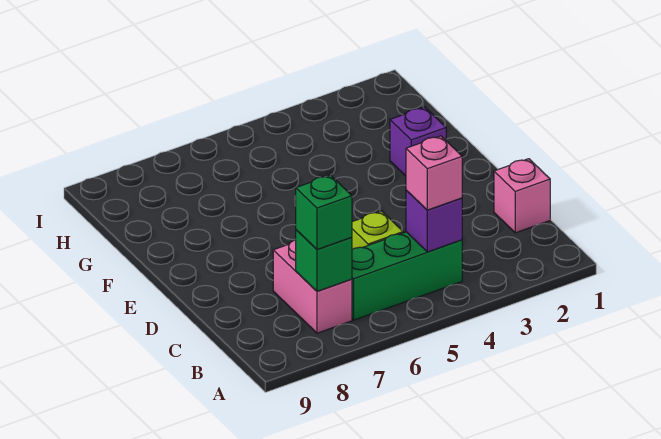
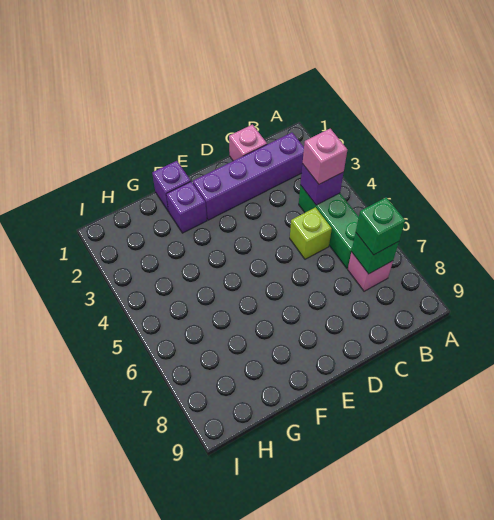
none -> purple brick B2:E2 level 1
pink brick B7:C7 level 1 -> pink brick B7 level 1
none -> purple brick F1 level 1

